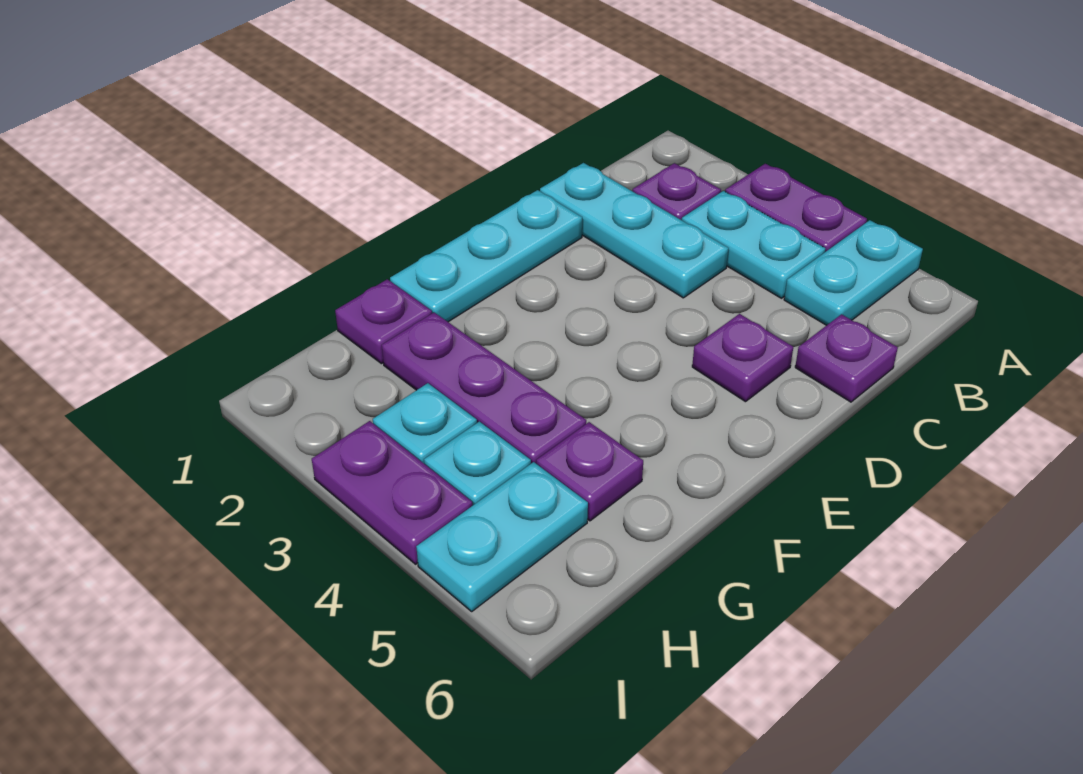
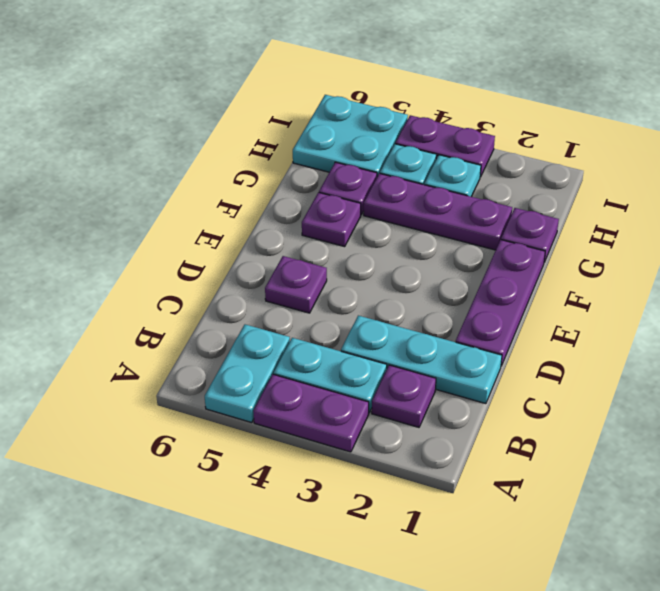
purple plate C6 level 1 -> purple plate F5 level 1
cyan plate D1:F1 level 1 -> purple plate D1:F1 level 1
cyan plate H5:I5 level 1 -> cyan plate H5:I6 level 1

